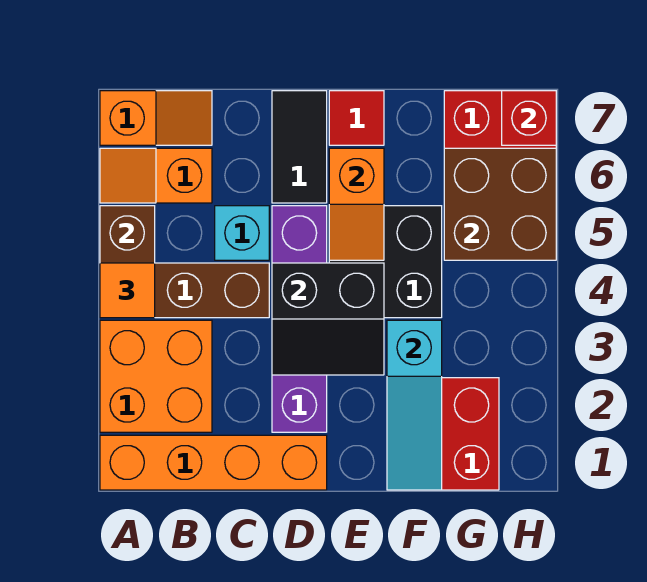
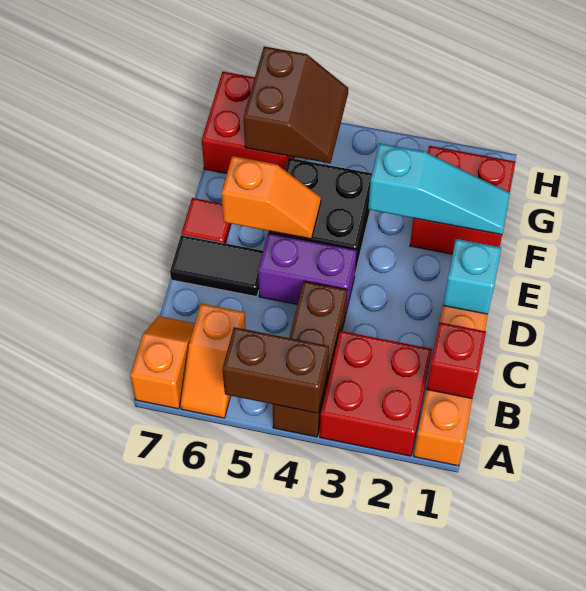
orange brick A2:B3 level 1 -> red brick A2:B3 level 1
orange tile A4 level 3 -> none
cyan brick C5 level 1 -> cyan brick D1 level 2
purple brick D2:D5 level 1 -> purple brick D4:D5 level 1
black slope D3:E4 level 2 top 4 -> none
brown brick G5:H6 level 2 -> brown slope G5:H6 level 2 top 6
red brick H7 level 2 -> red brick B1 level 2

